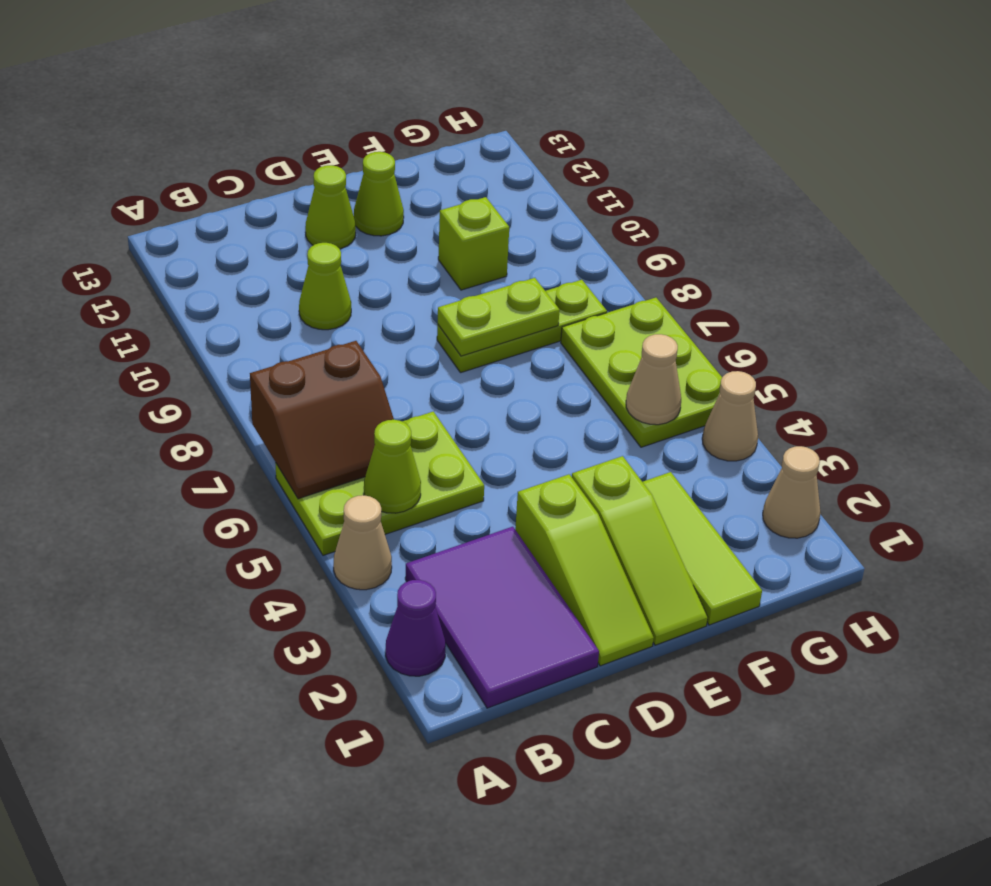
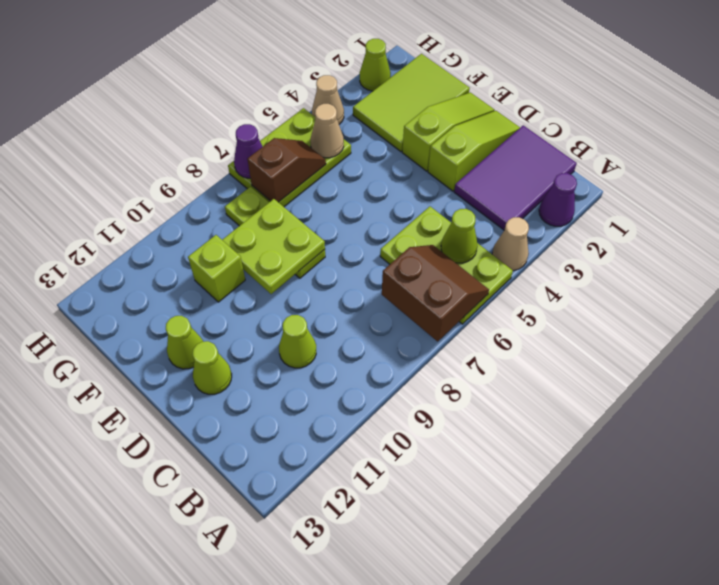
lime plate E8:F8 level 2 -> lime plate E8:F9 level 2
lime tile F1:F3 level 1 -> lime tile F1:G3 level 1
none -> brown slope G6:G7 level 2 top 7
tan cone H2 level 1 -> lime cone H2 level 1
none -> purple cone H7 level 2

